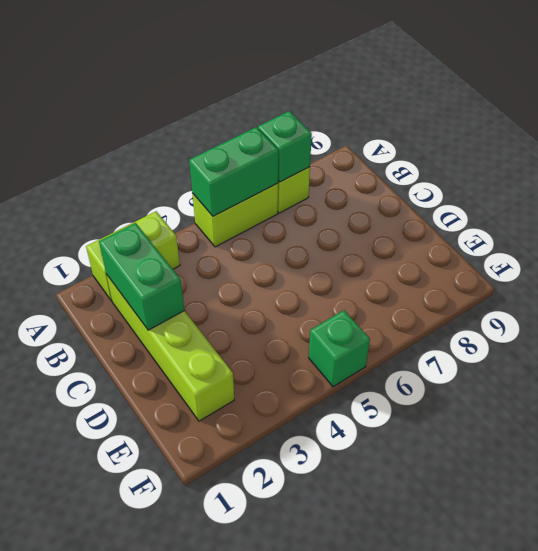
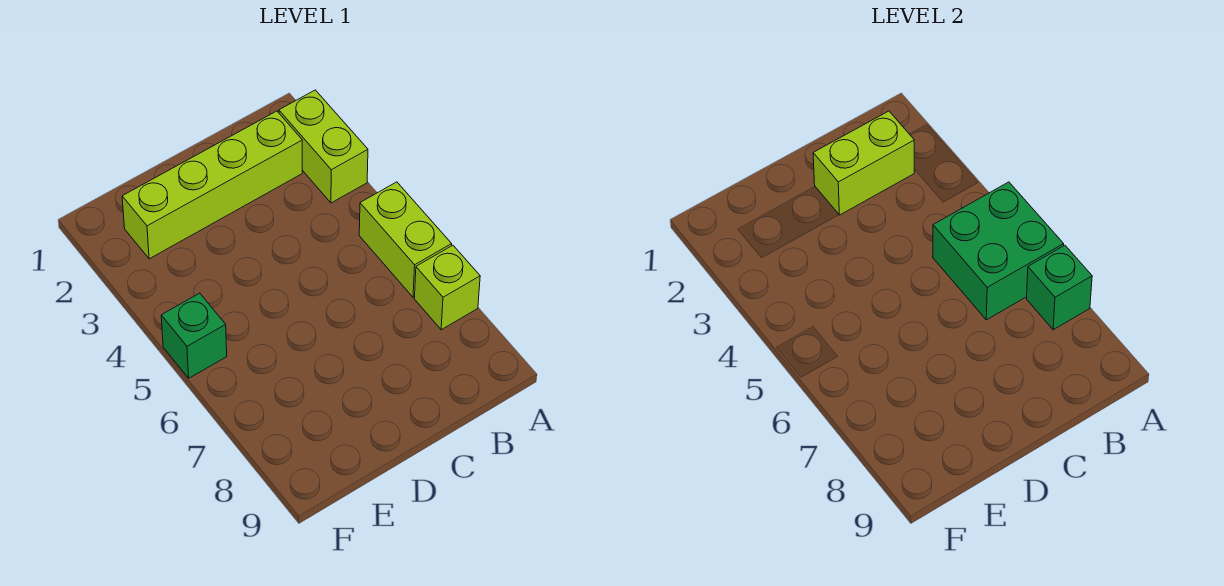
green brick A5:A6 level 2 -> green brick A5:B6 level 2
green brick B2:C2 level 2 -> lime brick B2:C2 level 2

